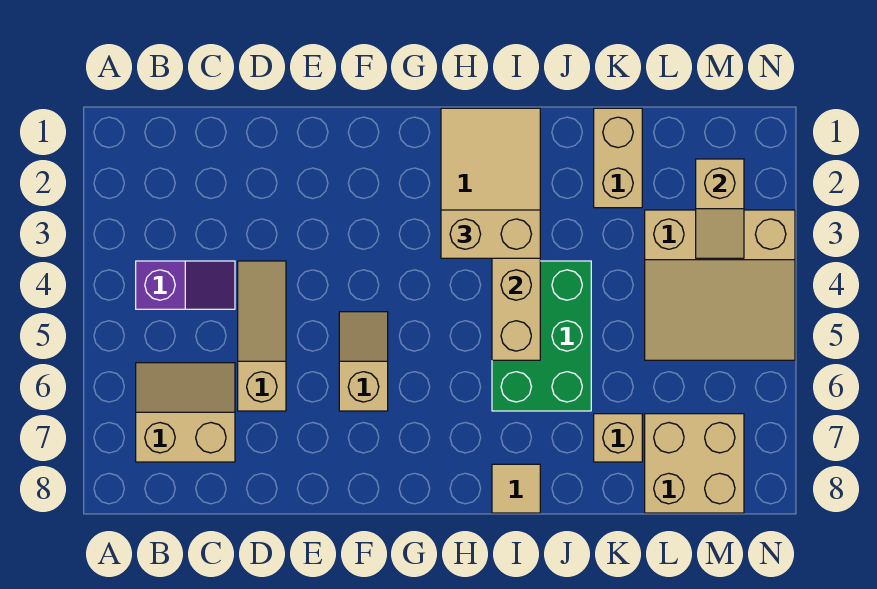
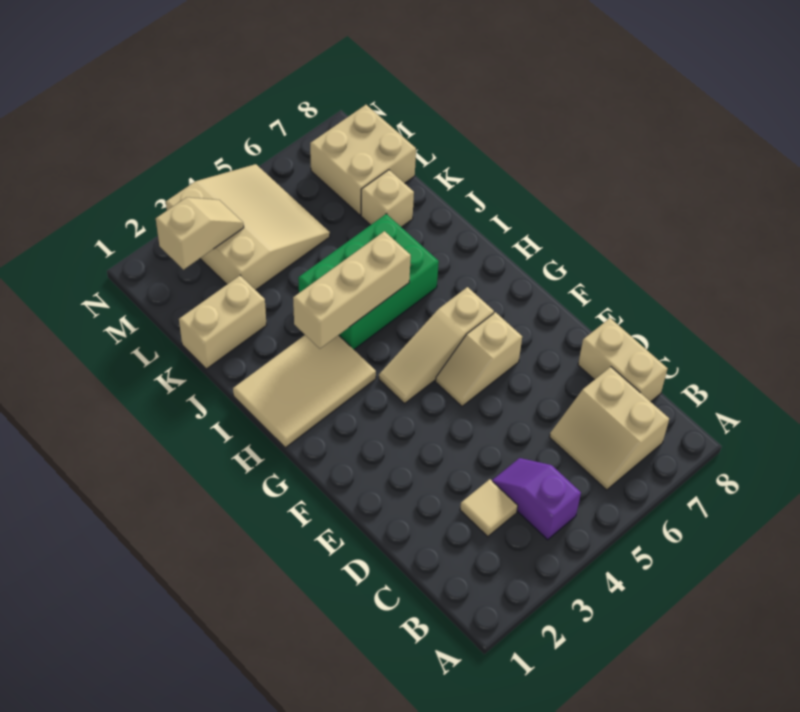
tan slope D4:D6 level 1 top 6 -> tan slope G4:G6 level 1 top 6
tan brick H3:I3 level 3 -> tan brick C8:D8 level 1
tan tile I8 level 1 -> tan tile C3 level 1

